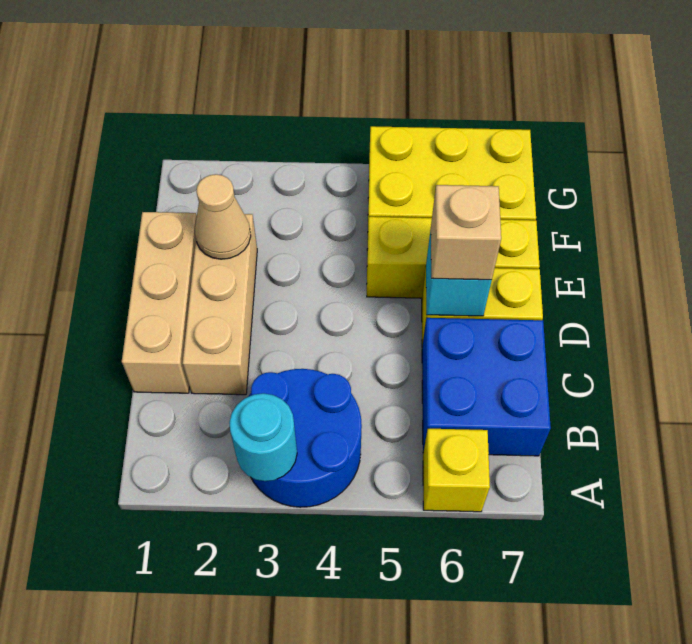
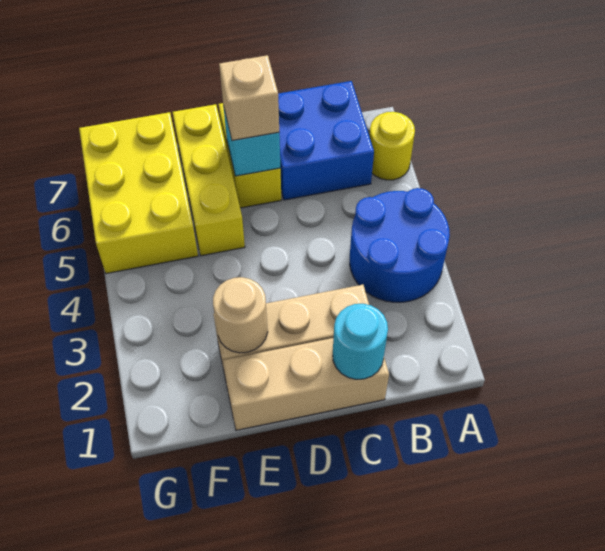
cyan round brick A3 level 2 -> cyan round brick C1 level 2
yellow brick A6 level 1 -> yellow round brick A6 level 1
tan cone E2 level 2 -> tan round brick E2 level 2

